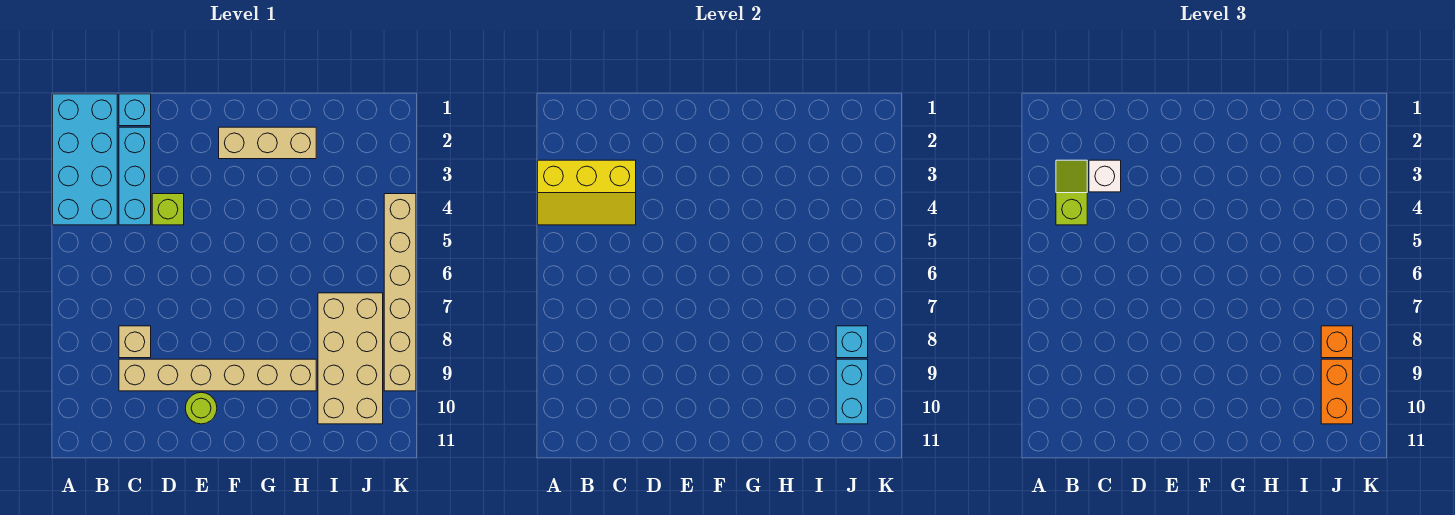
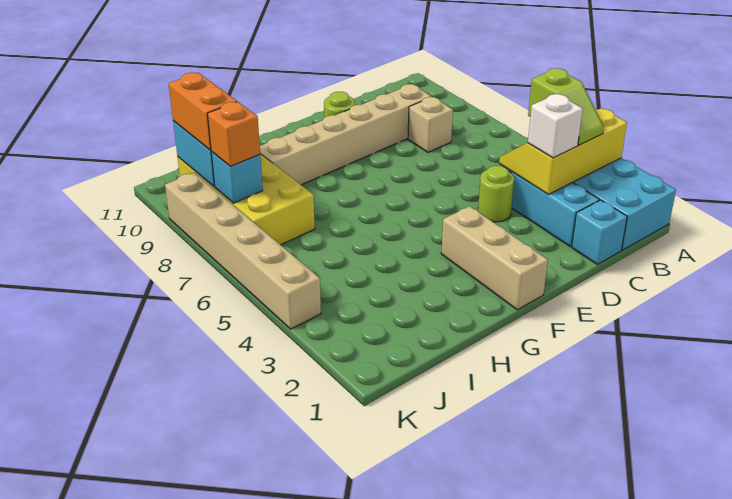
lime brick D4 level 1 -> lime round brick D4 level 1
tan brick F2:H2 level 1 -> tan brick F1:F3 level 1
tan brick I7:J10 level 1 -> yellow brick I7:J10 level 1

